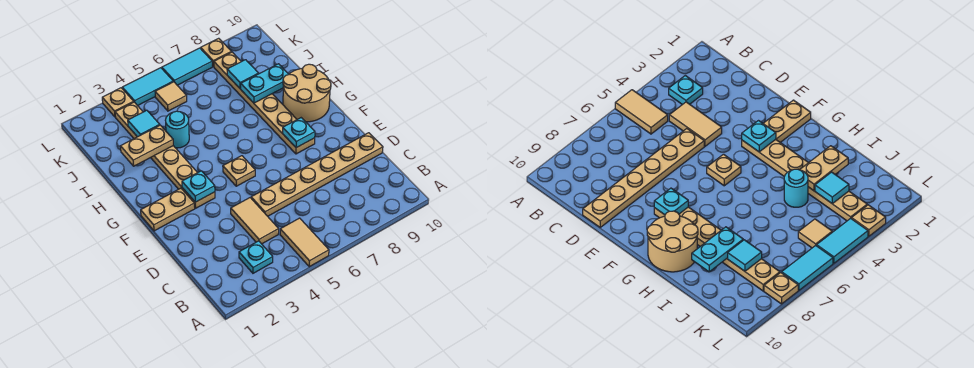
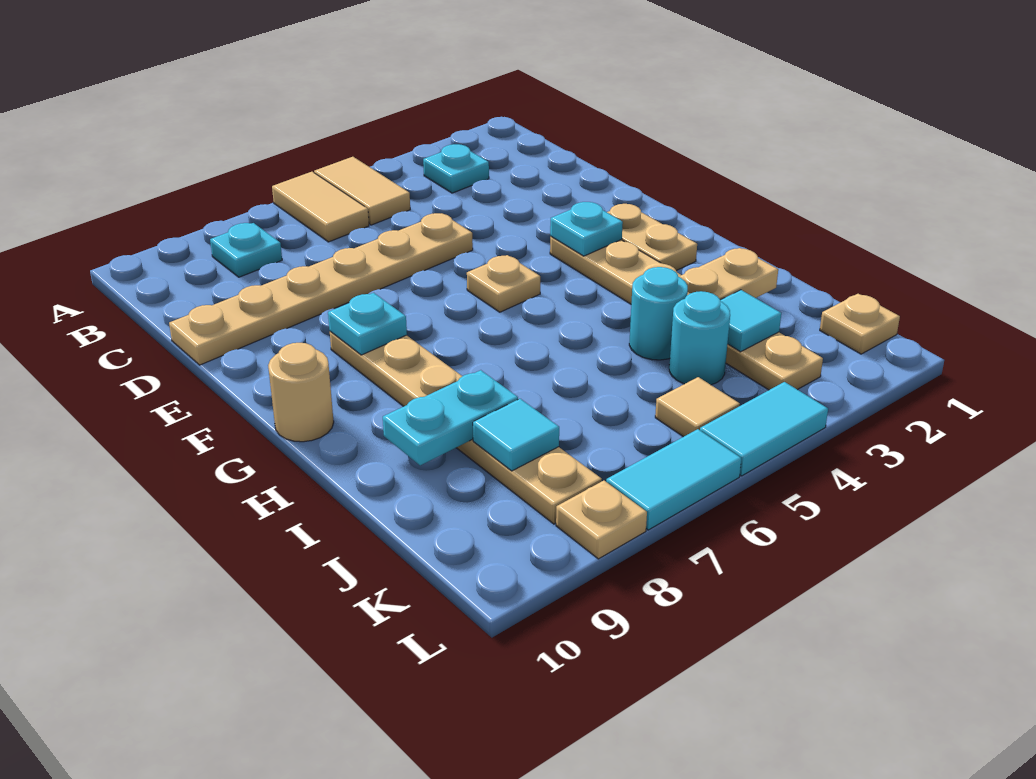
none -> cyan plate B8 level 1
tan tile C4:D4 level 1 -> tan tile A6:B6 level 1
tan plate F1:F2 level 1 -> tan plate F2:G2 level 1
tan round brick G9:H10 level 1 -> tan round brick G10 level 1
none -> cyan round brick J4 level 1
tan plate L3 level 1 -> tan plate K1 level 1

